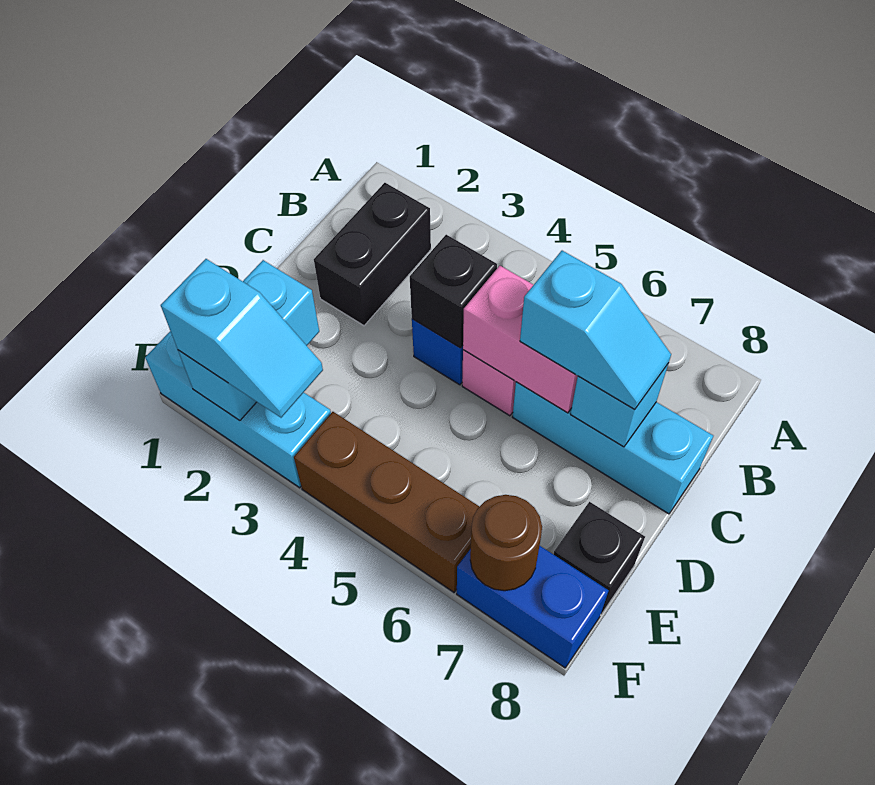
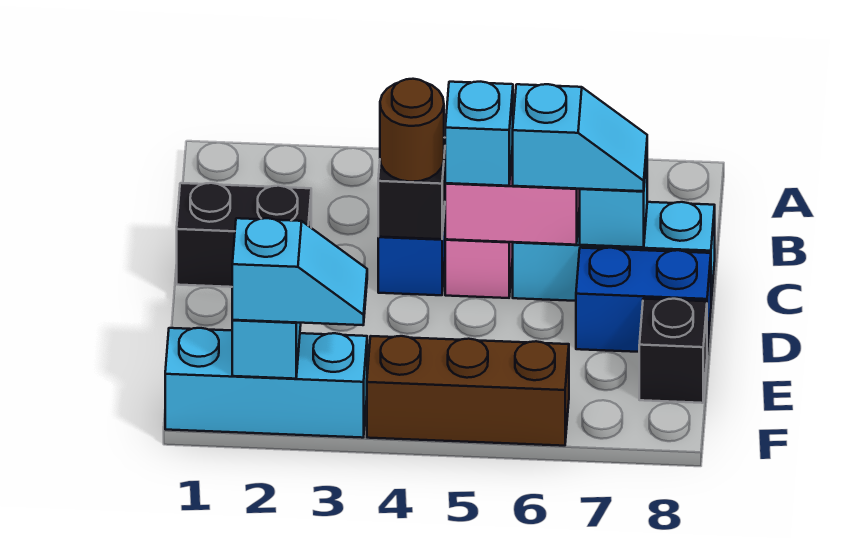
black brick B2:C2 level 1 -> black brick C1:C2 level 1
none -> cyan brick C5 level 3
blue brick F7:F8 level 1 -> blue brick D7:D8 level 1
brown round brick F7 level 2 -> brown round brick C4 level 3

